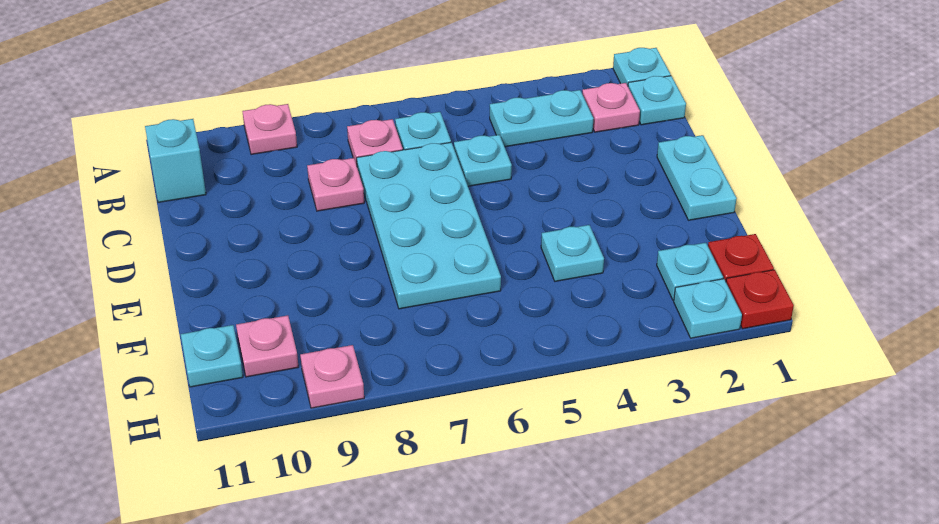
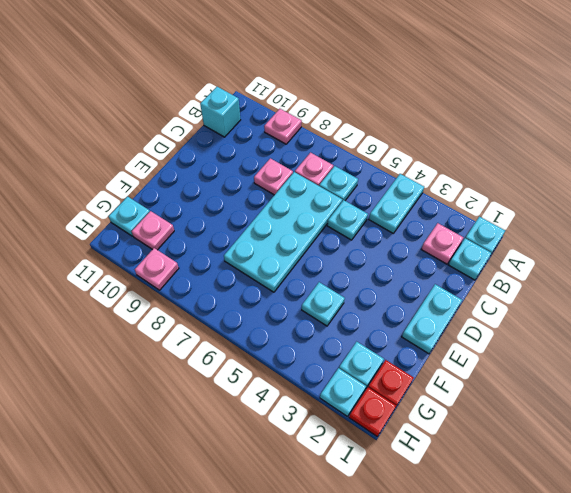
cyan plate B3:B4 level 1 -> cyan plate A4:B4 level 1

